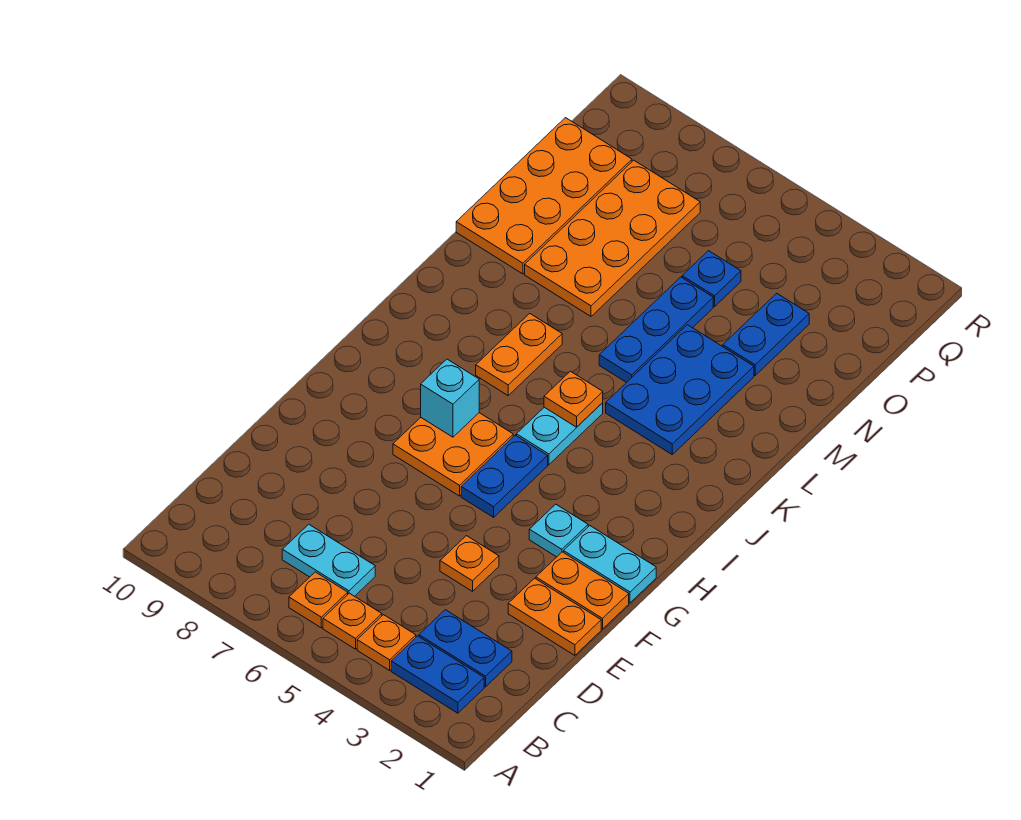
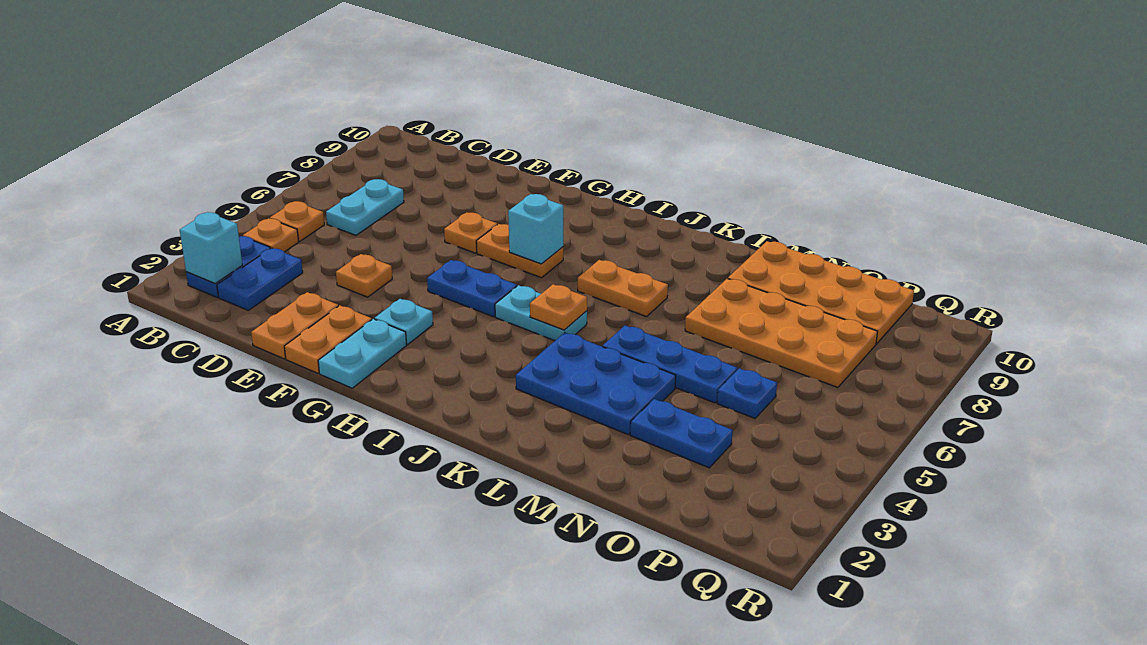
none -> cyan brick B2 level 2
orange plate B6 level 1 -> orange plate F7 level 1
orange plate G6:H7 level 1 -> orange plate G7:H7 level 1

